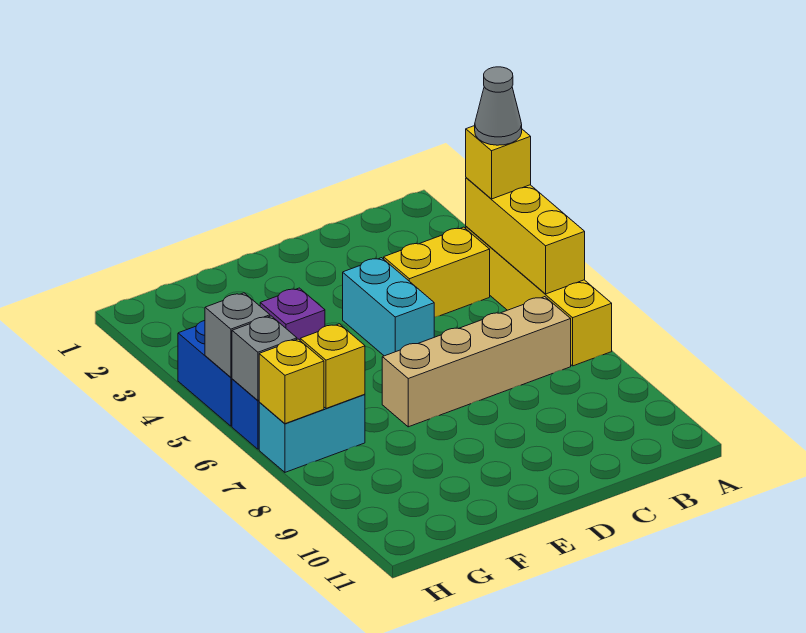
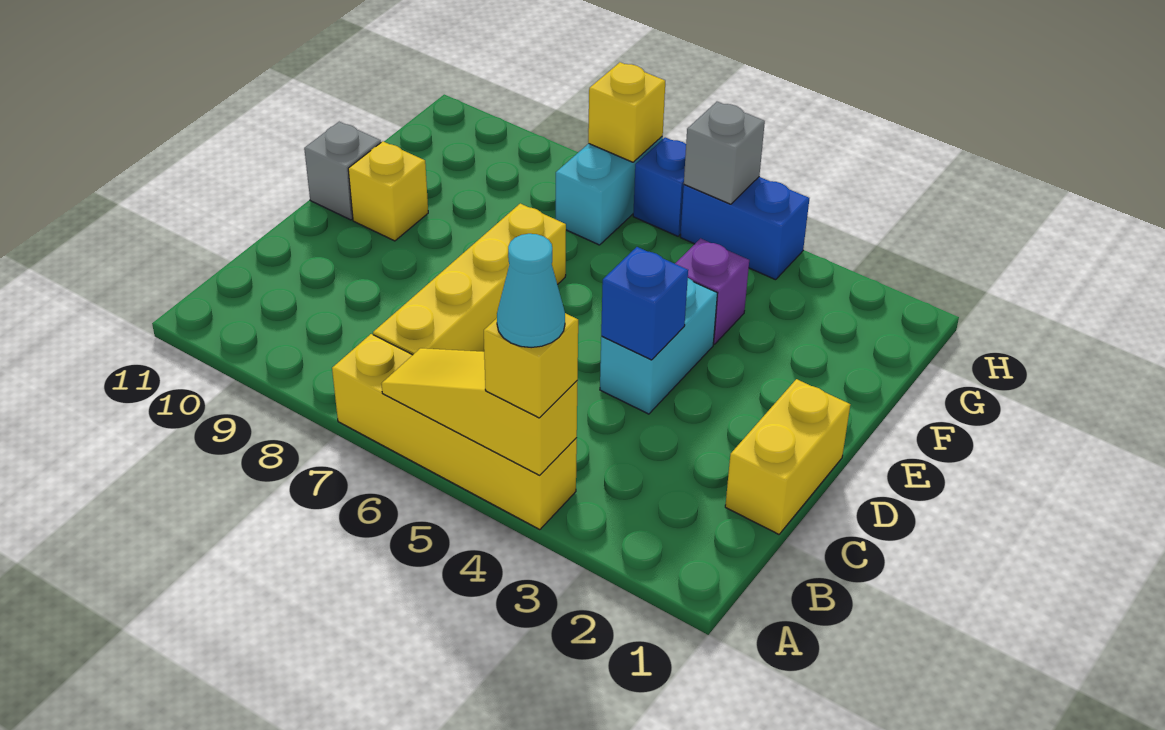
yellow brick A4:A6 level 2 -> yellow slope A4:A6 level 2 top 4
grey cone A4 level 4 -> cyan cone A4 level 4
yellow brick B4:C4 level 1 -> yellow brick C1:D1 level 1
tan brick B7:E7 level 1 -> yellow brick B7:E7 level 1
cyan brick D4:D5 level 1 -> cyan brick D4:E4 level 1
none -> blue brick D4 level 2
yellow brick G7 level 2 -> yellow brick E10 level 1
grey brick H6 level 2 -> grey brick E11 level 1

